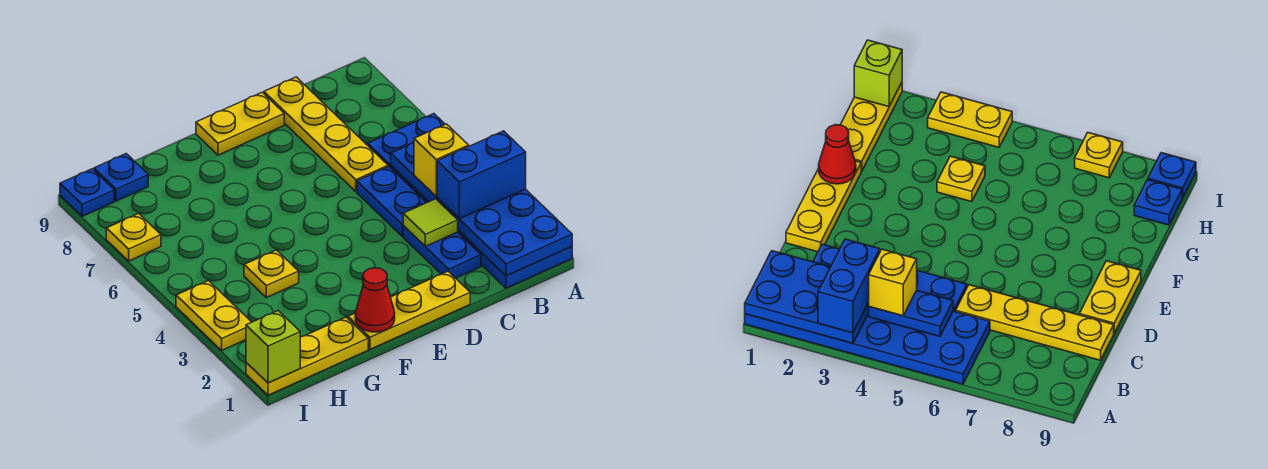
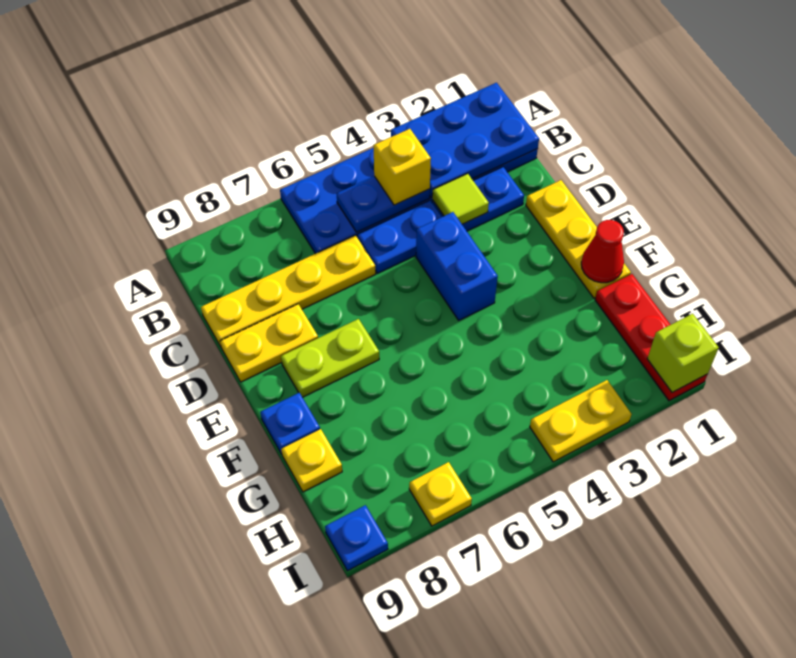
blue brick A3:B3 level 3 -> blue brick D4:E4 level 1
yellow plate D9:E9 level 1 -> yellow plate D8:D9 level 1
none -> lime plate E7:E8 level 1
yellow plate G1:I1 level 1 -> red plate G1:I1 level 1
yellow plate G4 level 1 -> yellow plate G9 level 1
blue plate H9 level 1 -> blue plate F9 level 1

